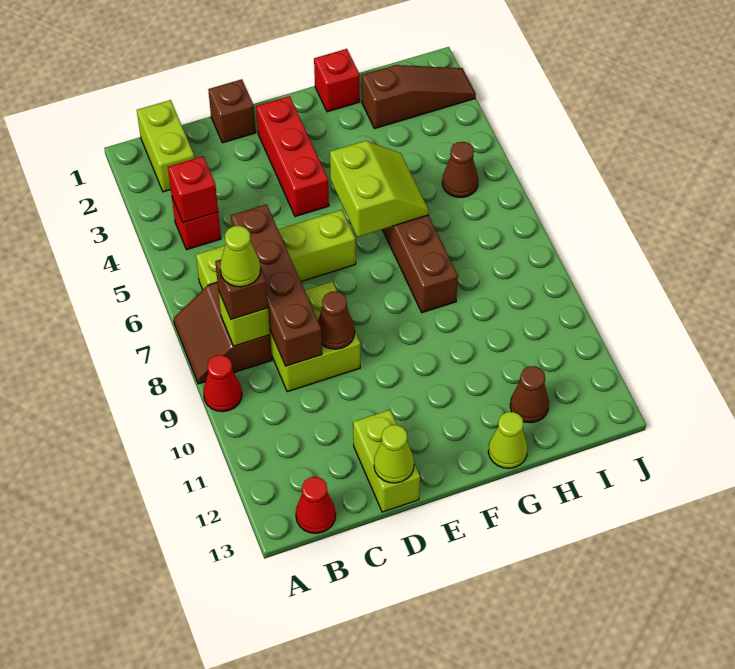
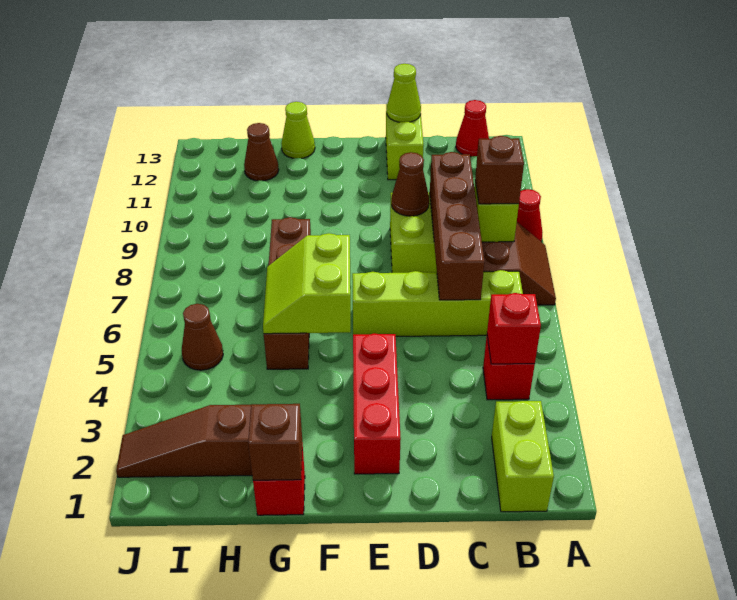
lime cone B8 level 4 -> none
brown brick D1 level 1 -> brown brick G1 level 2

